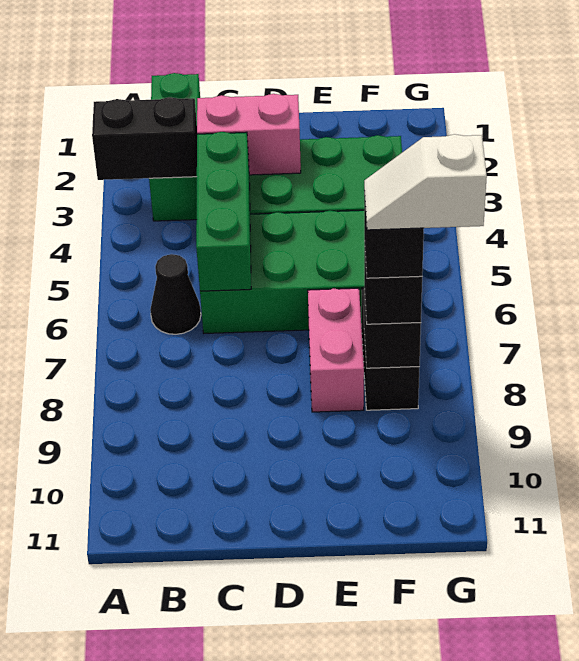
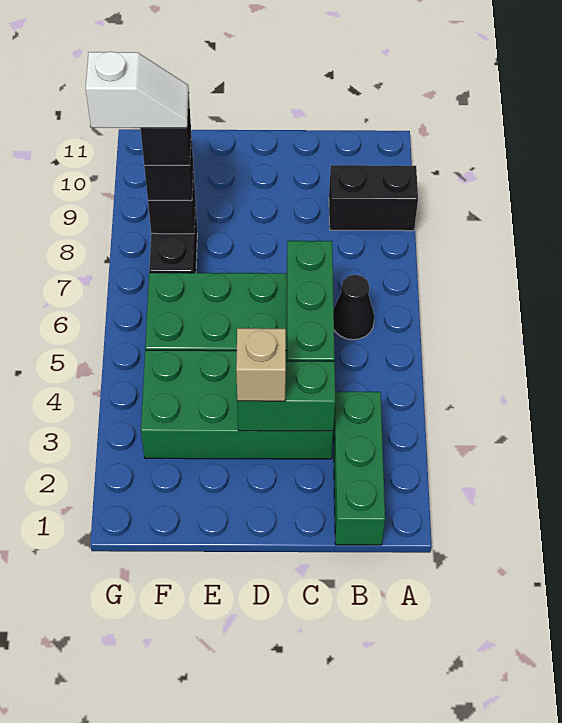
black brick A3:B3 level 2 -> black brick A9:B9 level 1
pink brick C3:D3 level 2 -> green brick C3:D3 level 2
none -> tan brick D3 level 3
pink brick E7:E8 level 1 -> none

